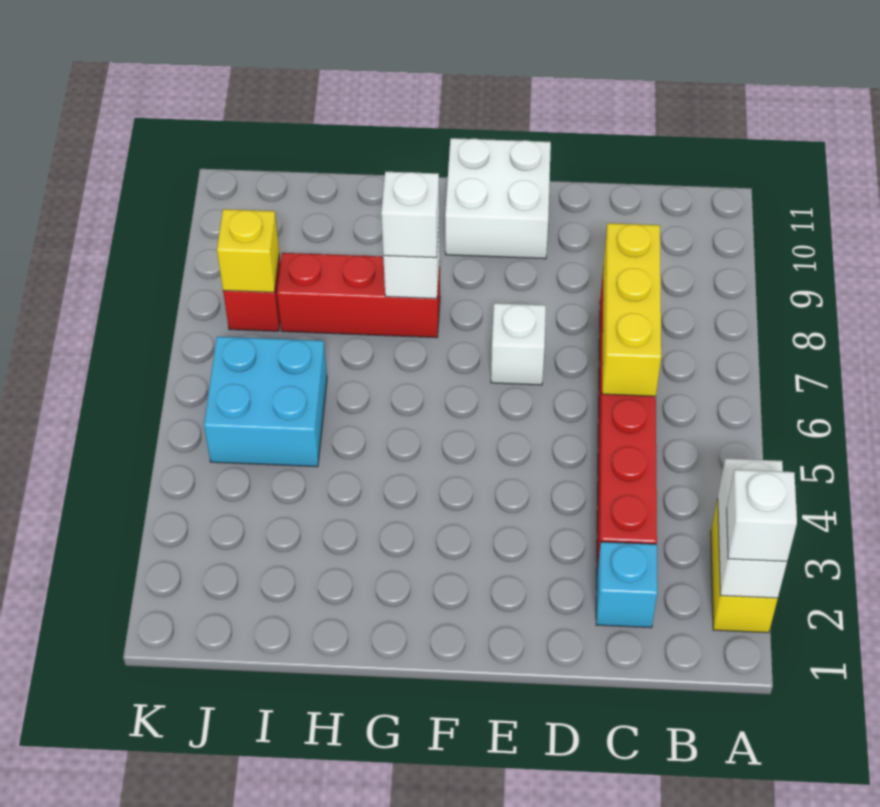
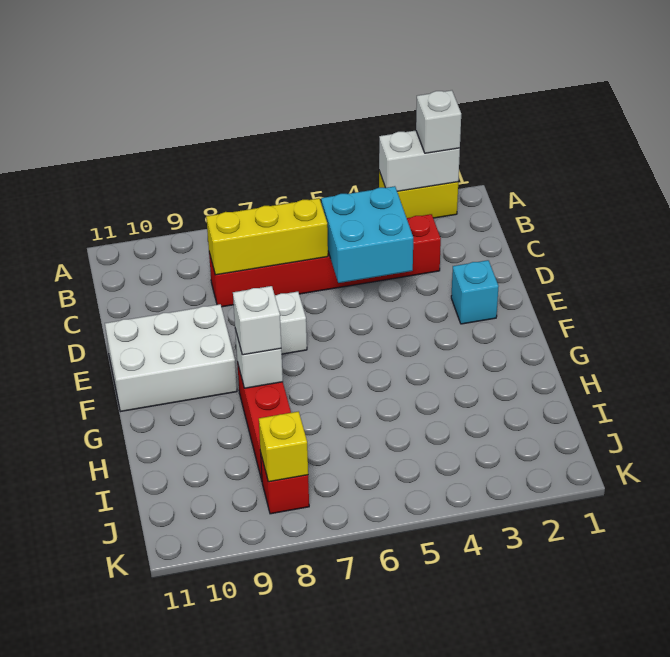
cyan brick C2 level 1 -> cyan brick E2 level 1
white brick E10:F11 level 1 -> white brick E9:F11 level 1
cyan brick I5:J6 level 1 -> cyan brick C4:D5 level 2

